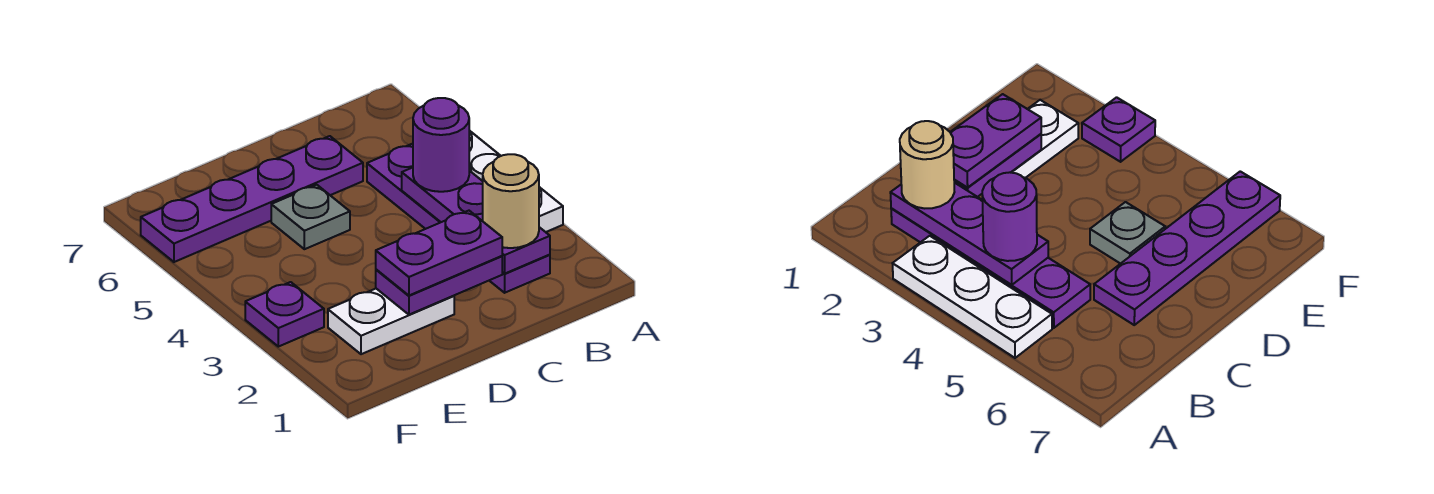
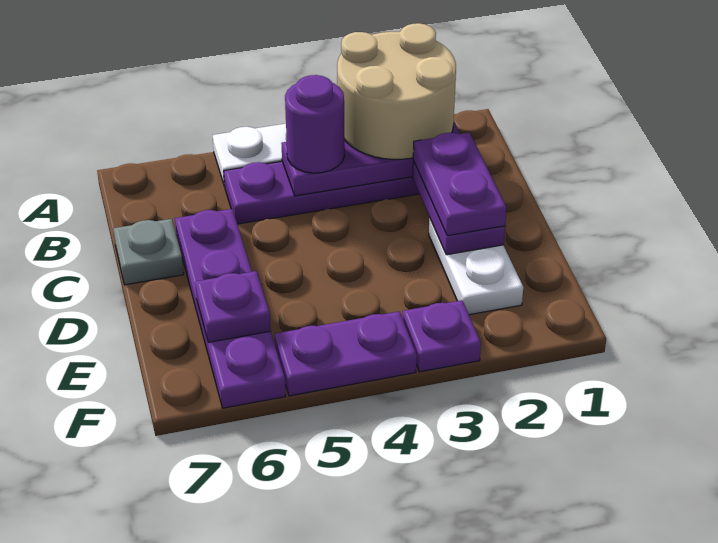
tan round brick B2 level 3 -> tan round brick A2:B3 level 3
grey plate D5 level 1 -> grey plate C7 level 1
none -> purple plate E6 level 2
none -> purple plate F4:F5 level 1

